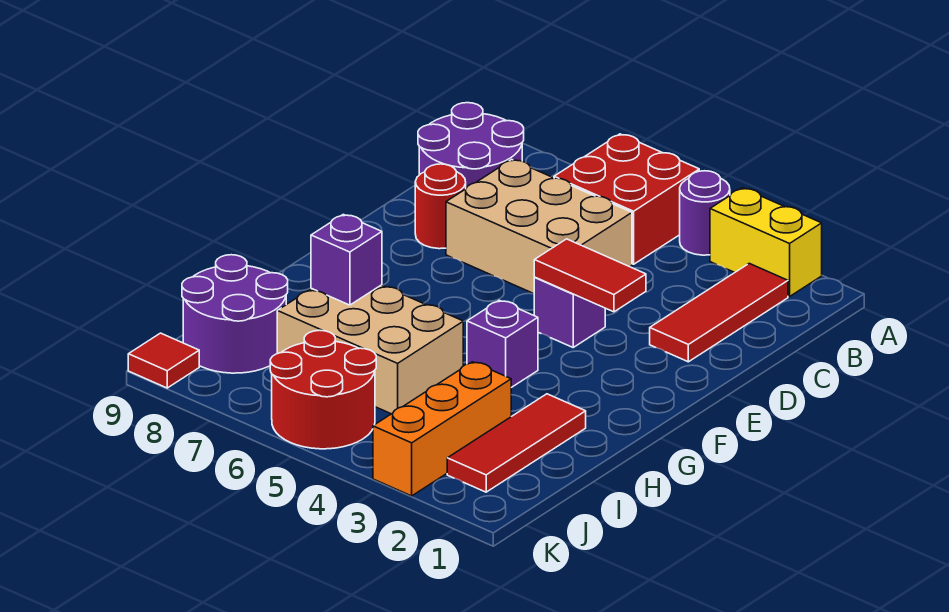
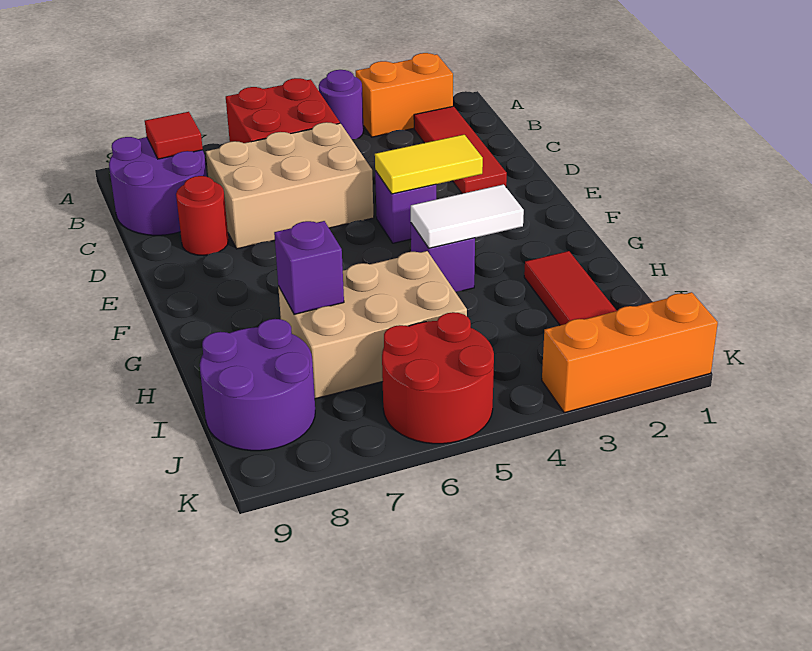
yellow brick A2:A3 level 1 -> orange brick A2:A3 level 1
red tile E3:E4 level 2 -> yellow tile E3:E4 level 2
none -> white tile G3:G4 level 2
orange brick I3:K3 level 1 -> orange brick K1:K3 level 1
red tile K9 level 1 -> red tile B8 level 2

